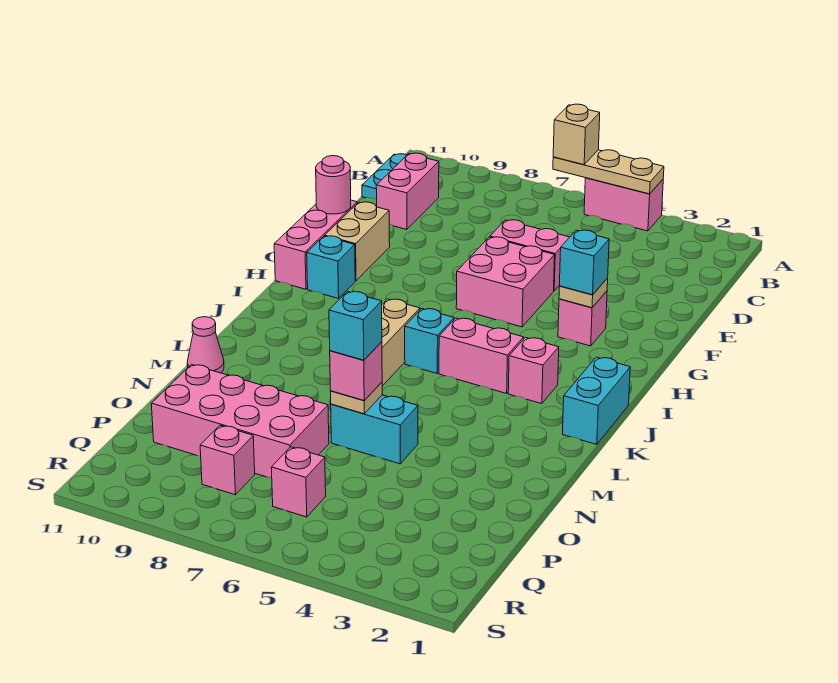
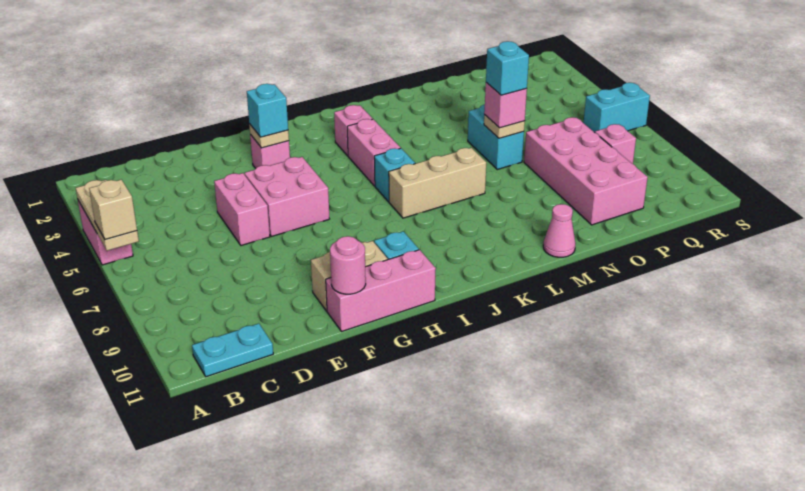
pink brick C10:D10 level 1 -> none
cyan brick J1:K1 level 1 -> cyan brick R6:S6 level 1
pink brick Q6 level 1 -> none

